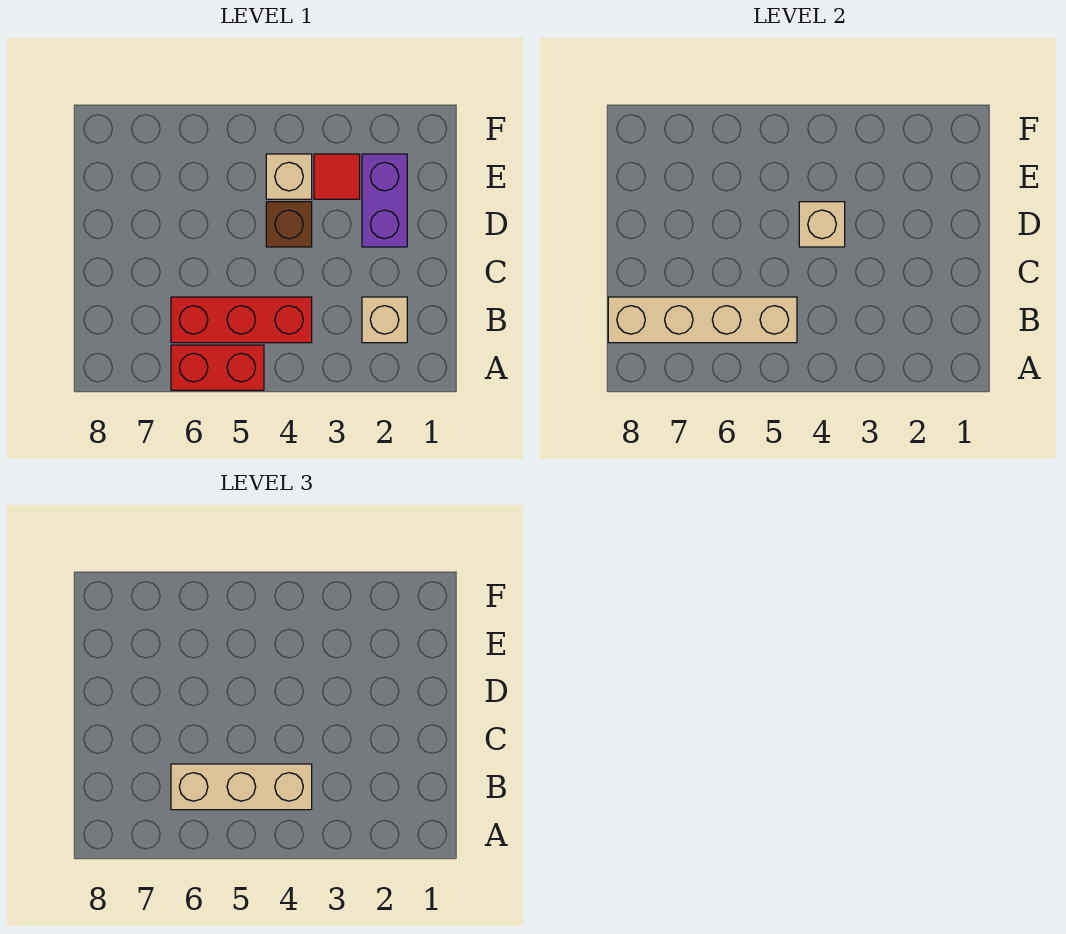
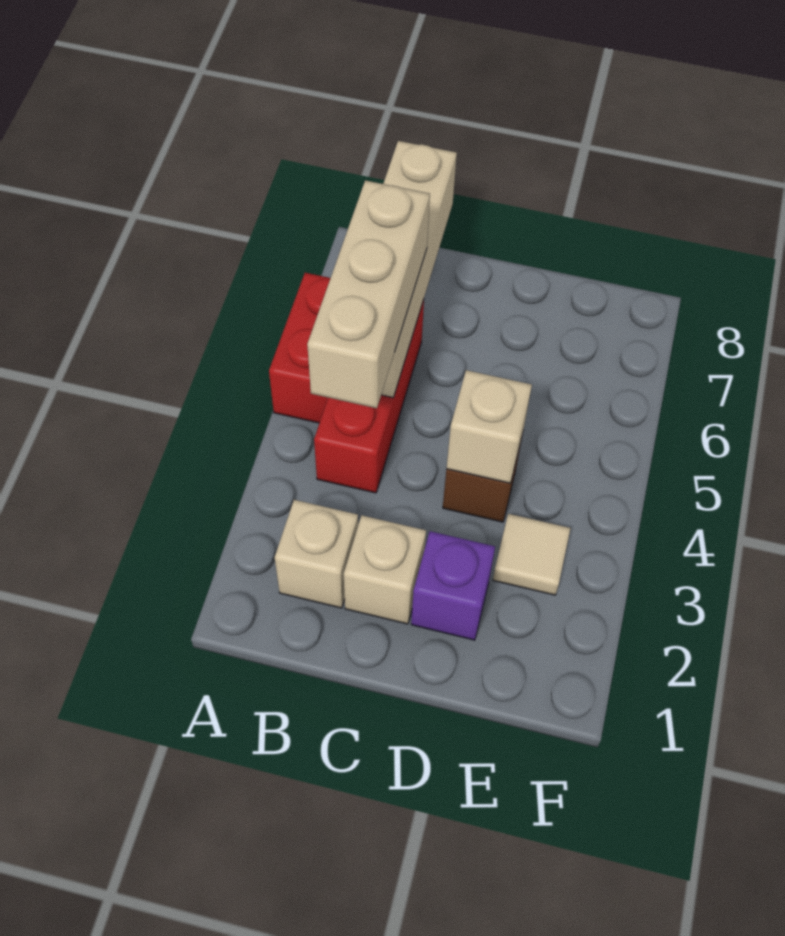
purple brick D2:E2 level 1 -> purple brick D2 level 1
red tile E3 level 1 -> tan tile E3 level 1
tan brick E4 level 1 -> tan brick C2 level 1

